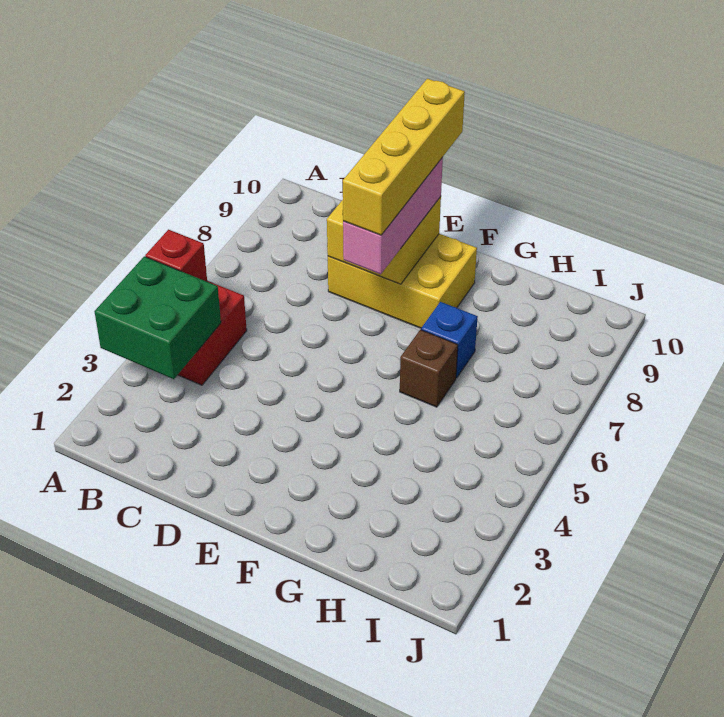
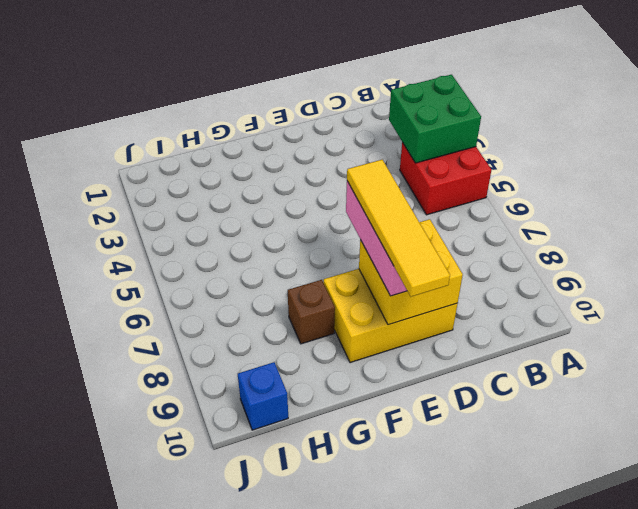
red brick A5 level 2 -> none
yellow brick E7:E10 level 4 -> yellow tile E7:E10 level 4
brown brick G6 level 1 -> brown brick G8 level 1
blue brick G7 level 1 -> blue brick I10 level 1

